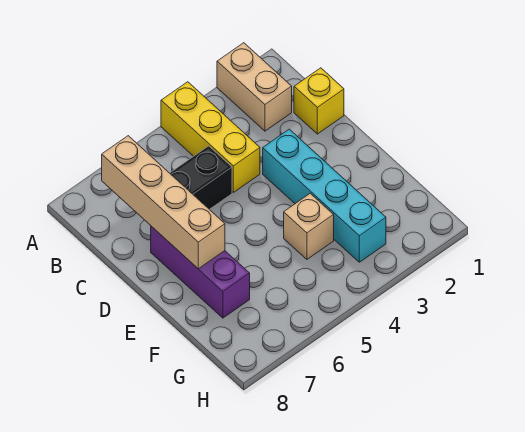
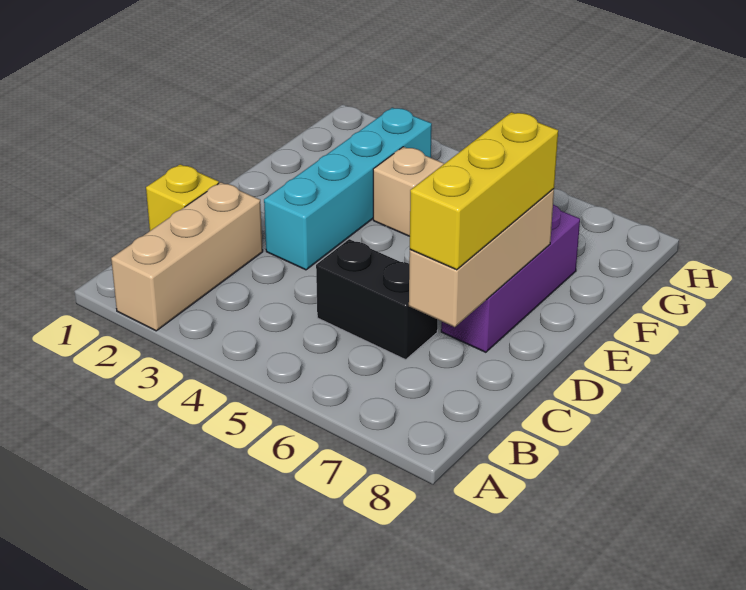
tan brick A2:B2 level 1 -> tan brick A2:C2 level 1
yellow brick A4:C4 level 1 -> yellow brick C7:E7 level 3
tan brick B7:E7 level 2 -> tan brick C7:E7 level 2

